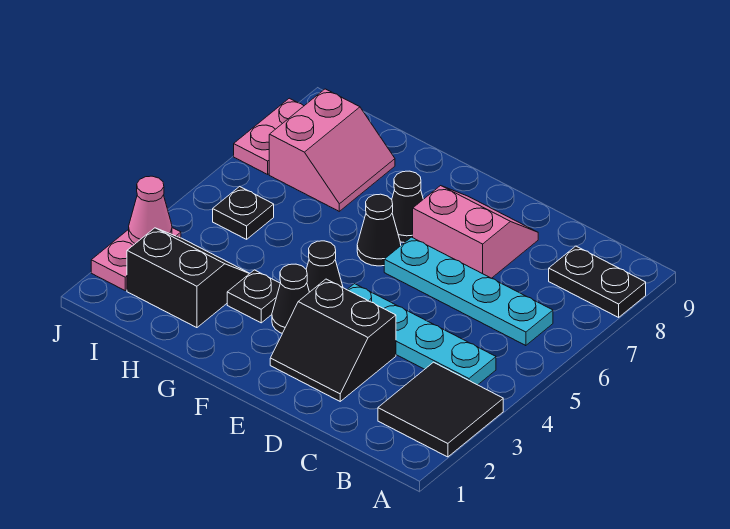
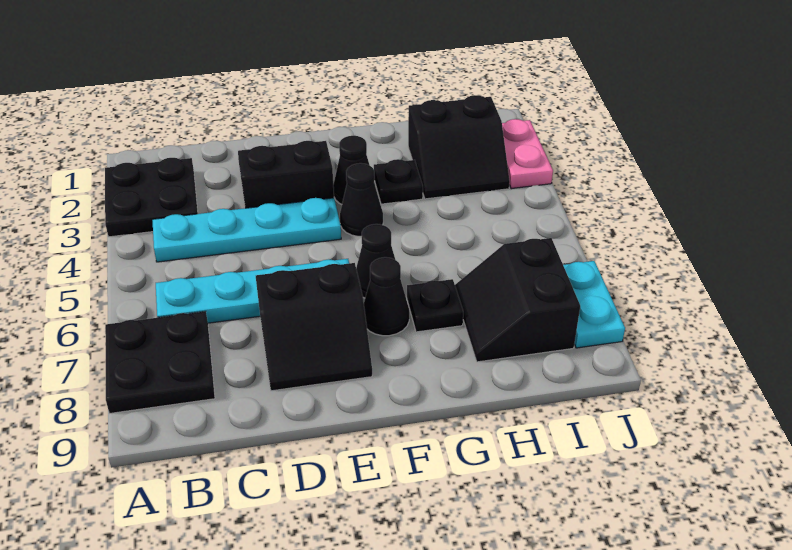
black tile A2:B3 level 1 -> black plate A2:B3 level 1
black plate A8:B8 level 1 -> black plate A7:B8 level 1
pink slope D7:E8 level 1 top 7 -> black slope D7:E8 level 1 top 7
pink slope H7:I8 level 1 top I -> black slope H7:I8 level 1 top I
black plate I5 level 1 -> black plate G7 level 1
pink cone J3 level 2 -> none
pink plate J7:J8 level 1 -> cyan plate J7:J8 level 1

